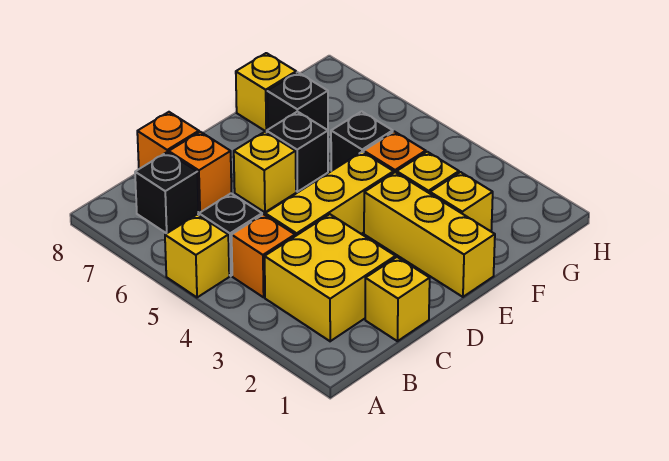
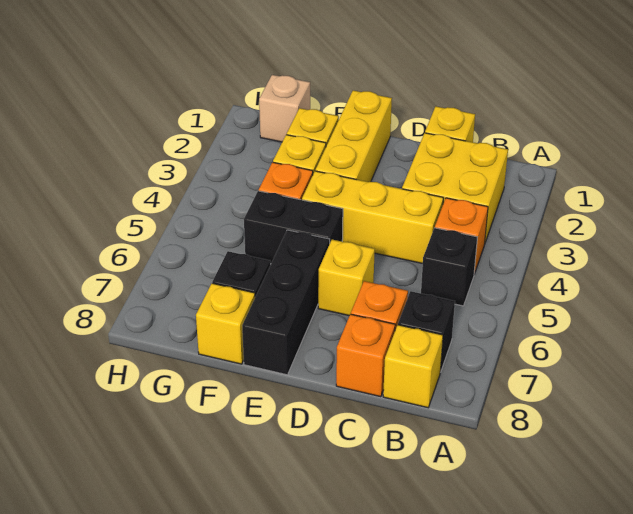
yellow brick A5 level 1 -> yellow brick B8 level 1
black brick E6 level 1 -> black brick E6:E8 level 1
black brick F5 level 1 -> black brick E5:F5 level 1
none -> tan brick G1 level 1

